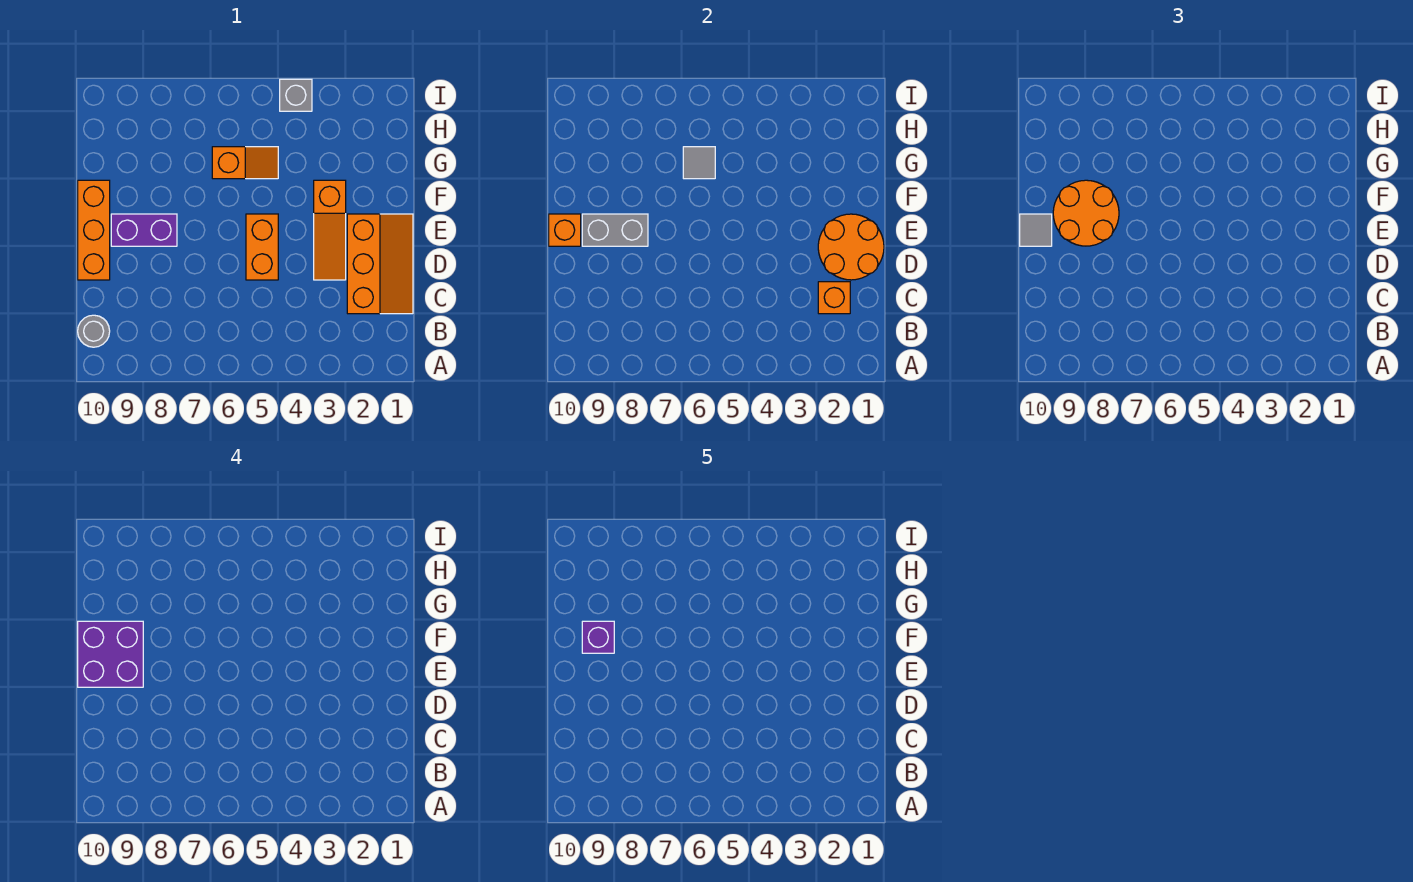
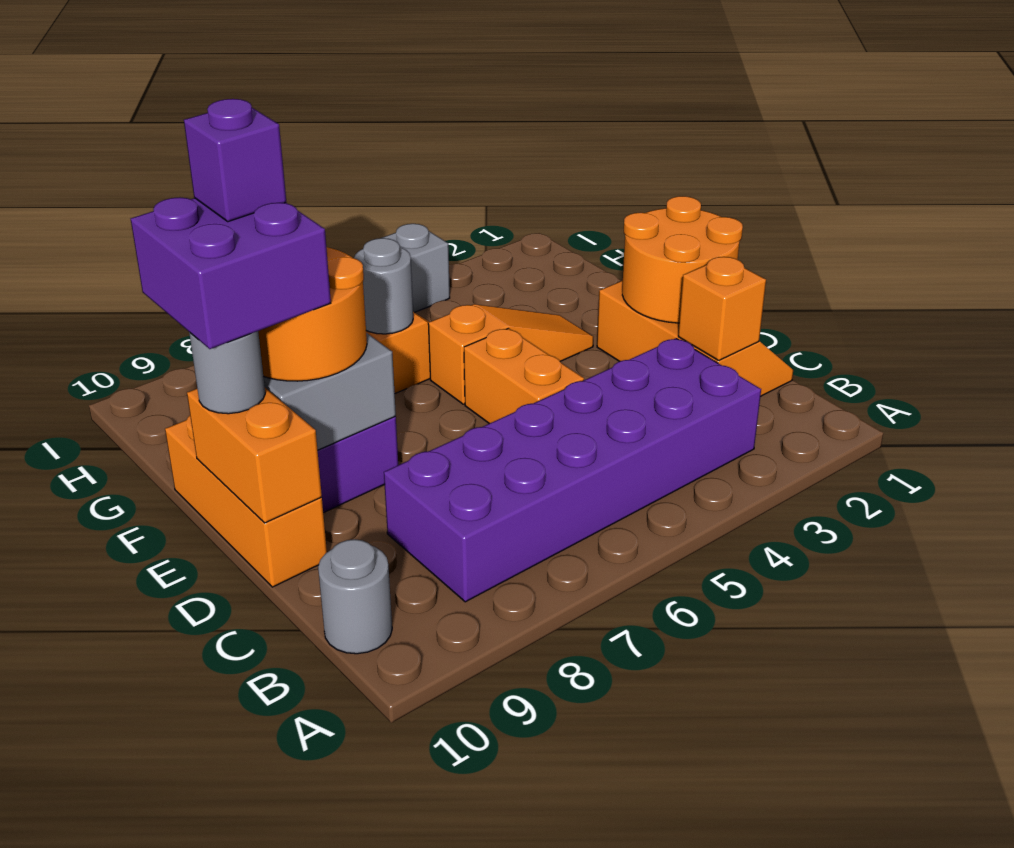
none -> purple brick B3:C8 level 1
orange slope D3:F3 level 1 top F -> orange slope F3:F5 level 1 top 5
orange brick E10 level 2 -> orange brick D10:E10 level 2
grey tile E10 level 3 -> grey round brick E10 level 3
grey tile G6 level 2 -> grey round brick G6 level 2

